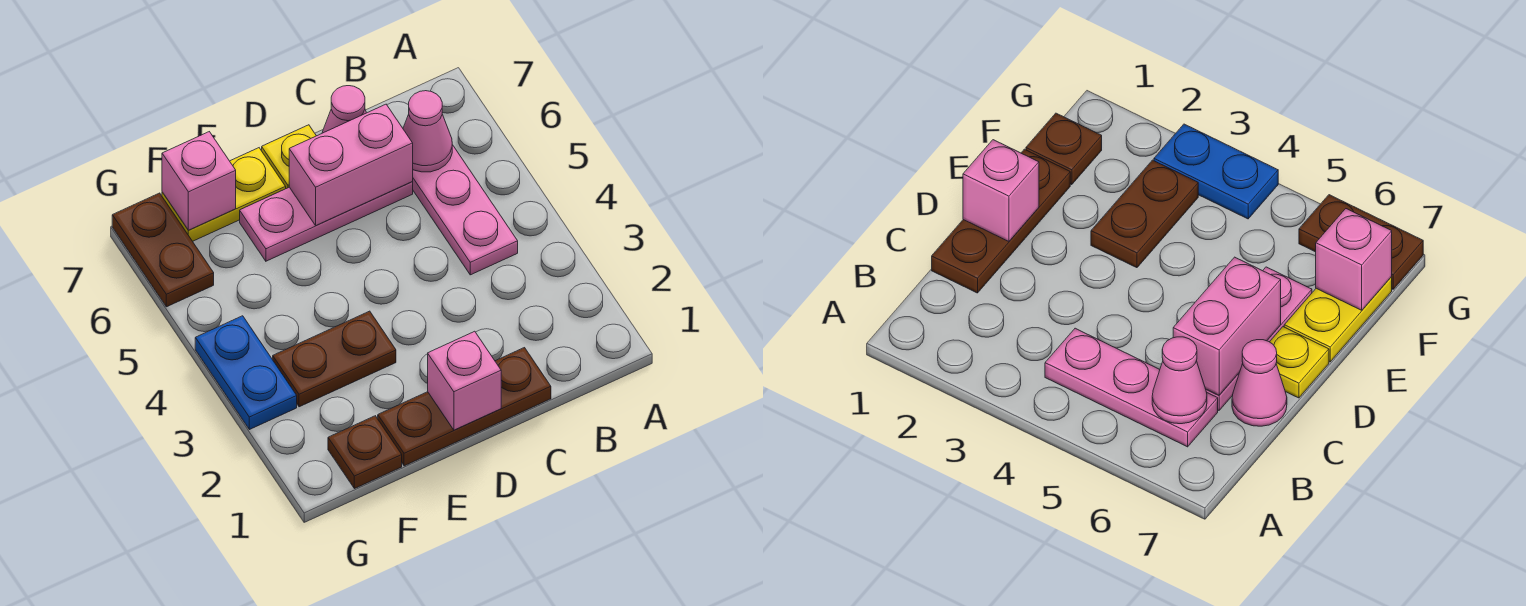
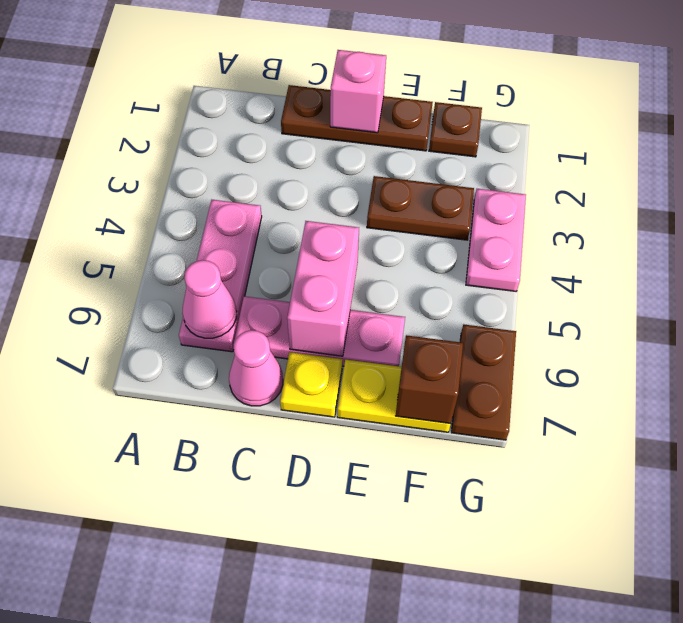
pink brick C6:D6 level 2 -> pink brick D5:D6 level 2
pink brick F7 level 2 -> brown brick F7 level 2
blue plate G3:G4 level 1 -> pink plate G3:G4 level 1

